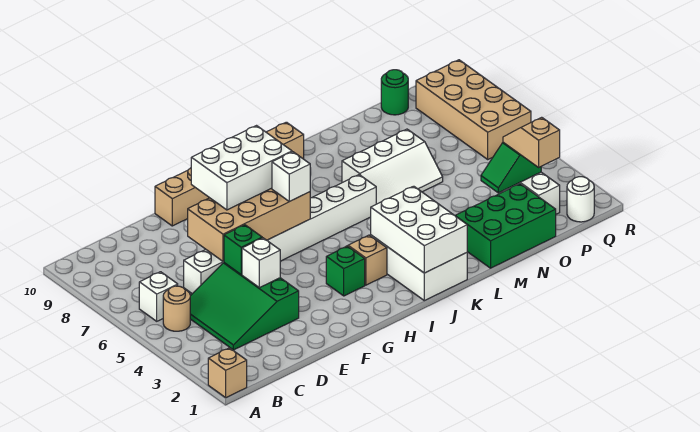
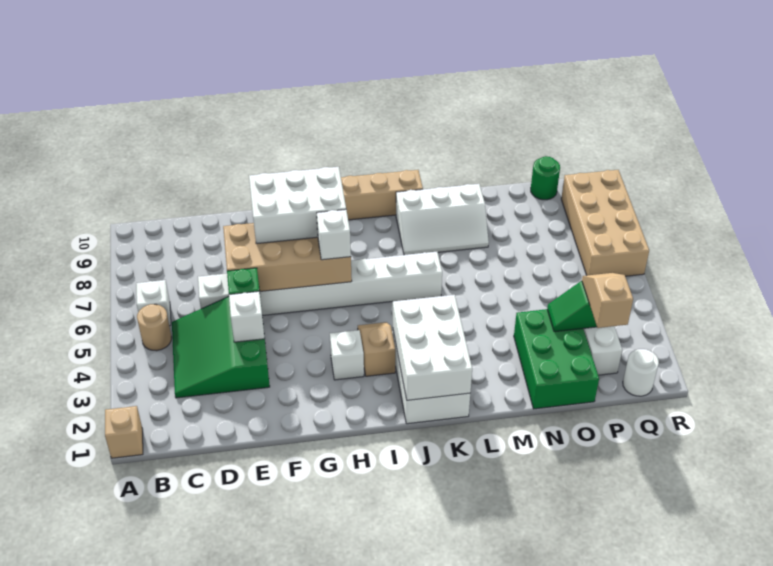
green brick H3 level 1 -> white brick H3 level 1
white slope L6:N7 level 1 top 7 -> white slope K8:M9 level 1 top 9
green brick M1:O2 level 1 -> green brick N1:O3 level 1

